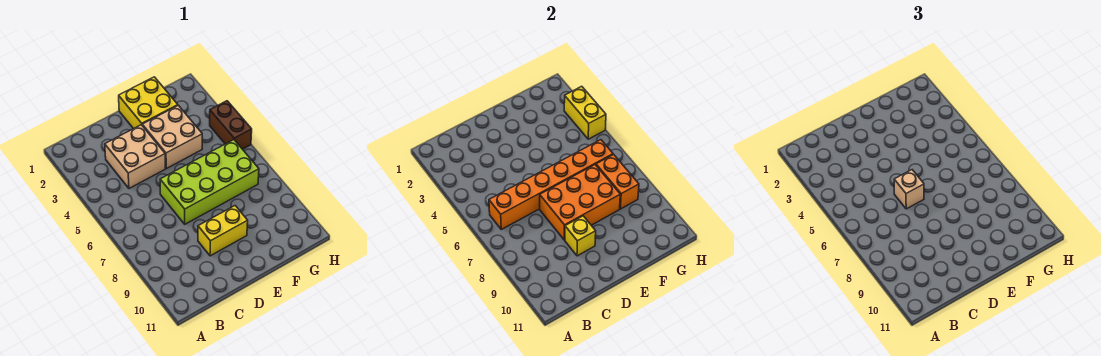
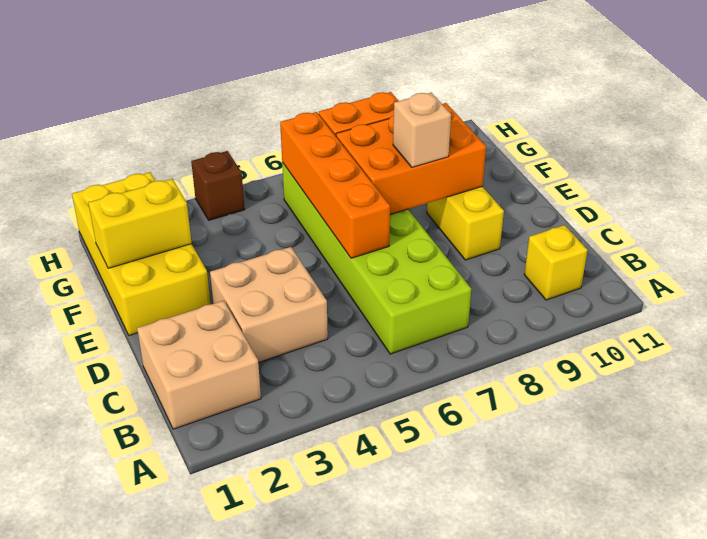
orange brick B6:G6 level 2 -> orange brick D6:G6 level 2
lime brick D6:G7 level 1 -> lime brick B6:G7 level 1
tan brick D6 level 3 -> tan brick E8 level 3
orange brick D7:F8 level 2 -> orange brick E7:F9 level 2
yellow brick D9 level 2 -> yellow brick B10 level 1
yellow brick E1:F2 level 1 -> yellow brick E1:H2 level 1
tan brick E3:F4 level 1 -> tan brick B1:C2 level 1
yellow brick H3:H4 level 2 -> yellow brick F1:F2 level 2
brown brick H4:H5 level 1 -> brown brick H4 level 1

